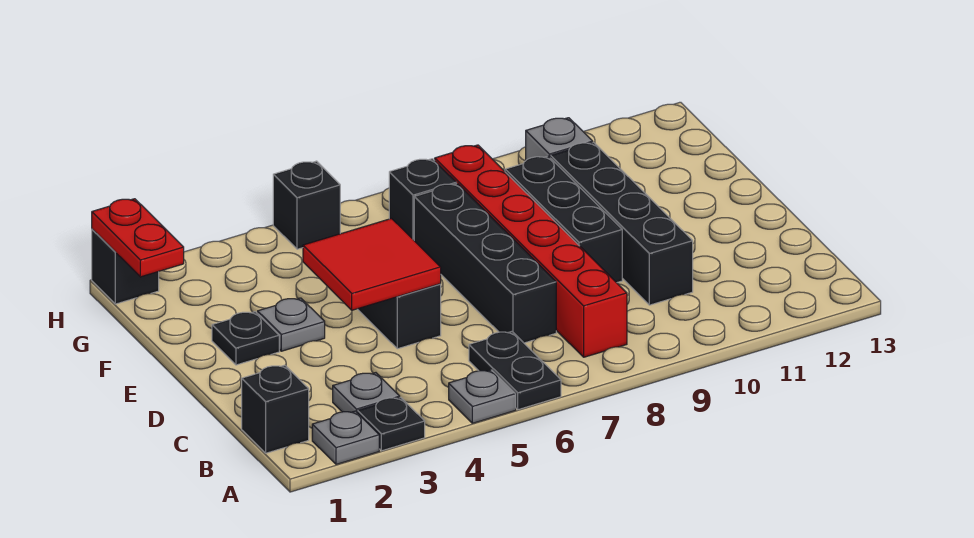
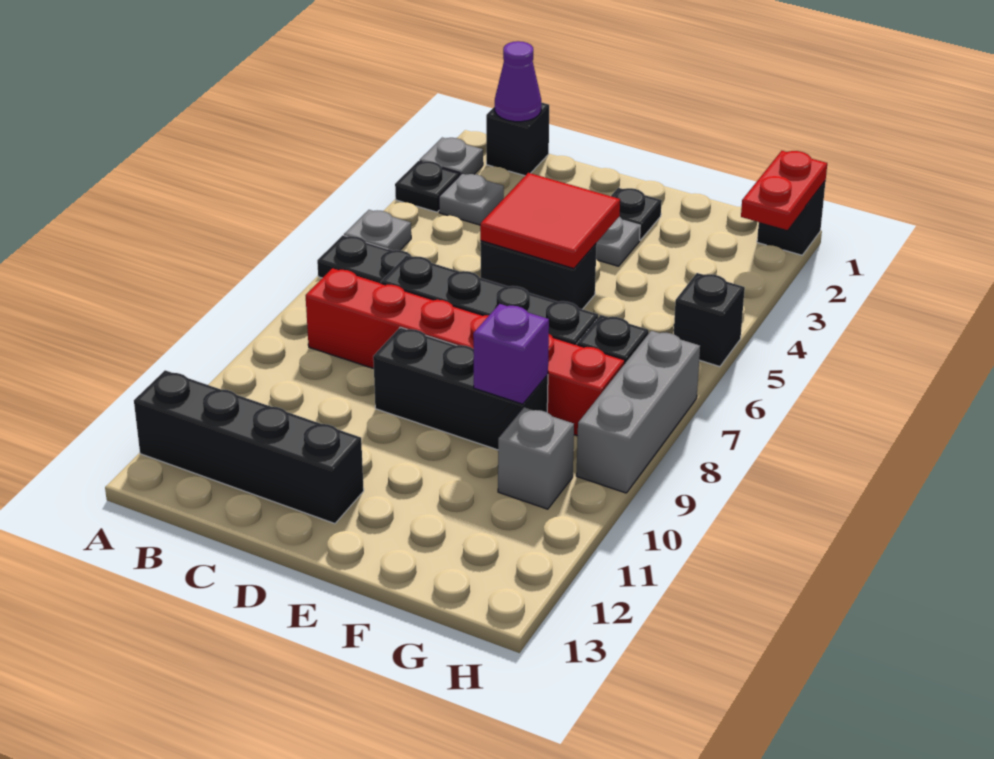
none -> purple cone B1 level 2
black brick C10:F10 level 1 -> black brick A12:D12 level 1
none -> purple brick F9 level 2
red plate G1:H1 level 2 -> red plate H1:H2 level 2
none -> grey brick H7:H9 level 1

